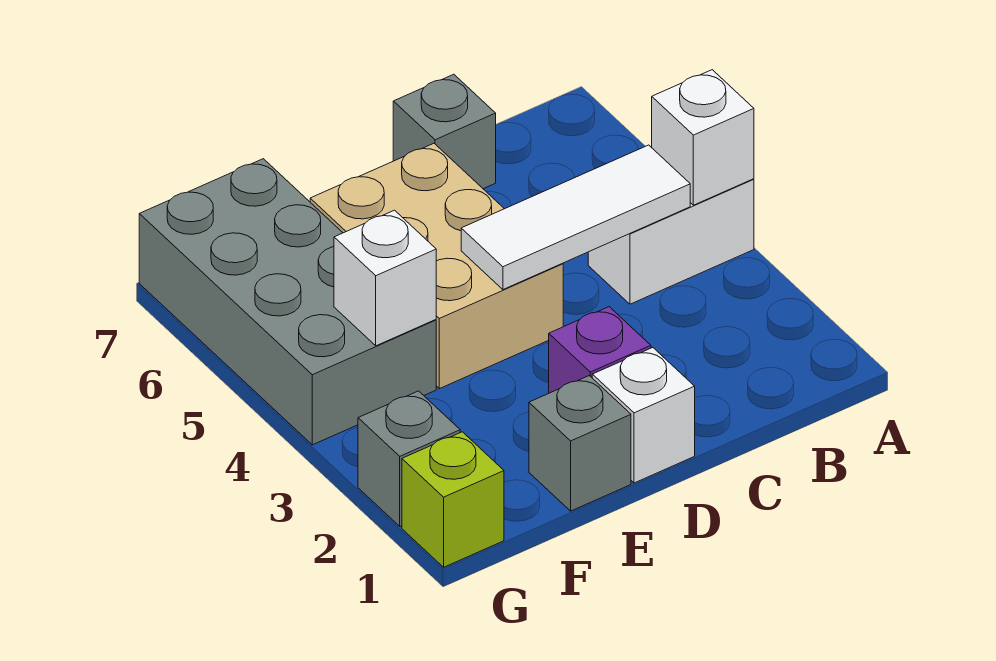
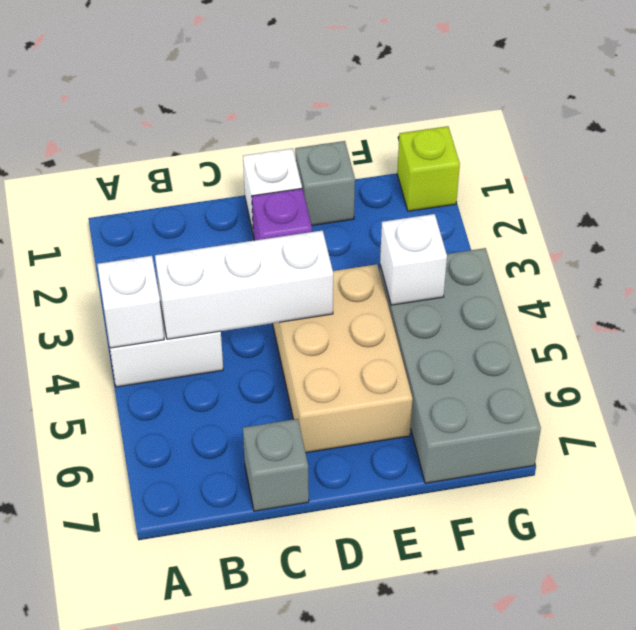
white tile B4:D4 level 2 -> white brick B4:D4 level 2
grey brick G2 level 1 -> none

